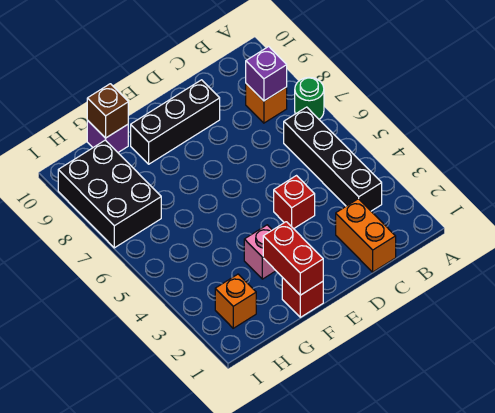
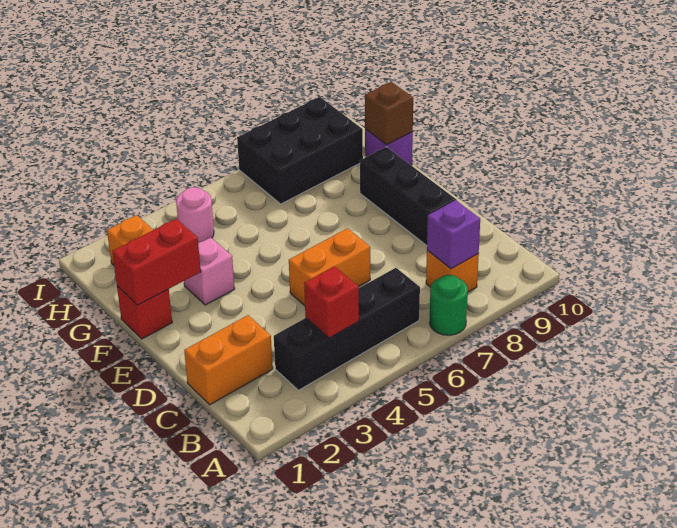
red brick D4 level 1 -> red brick B4 level 2
none -> orange brick D5:D6 level 1
none -> pink round brick H4 level 1

